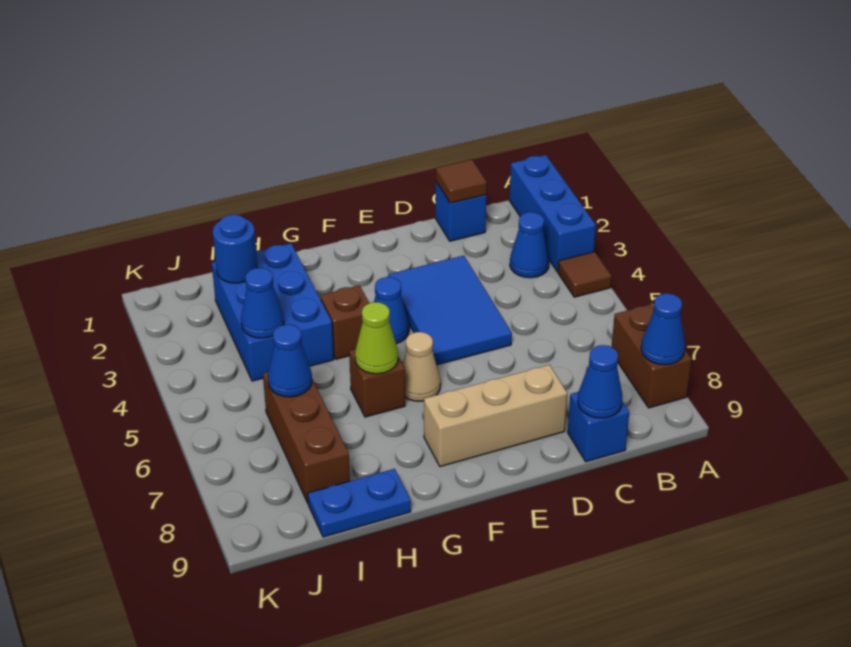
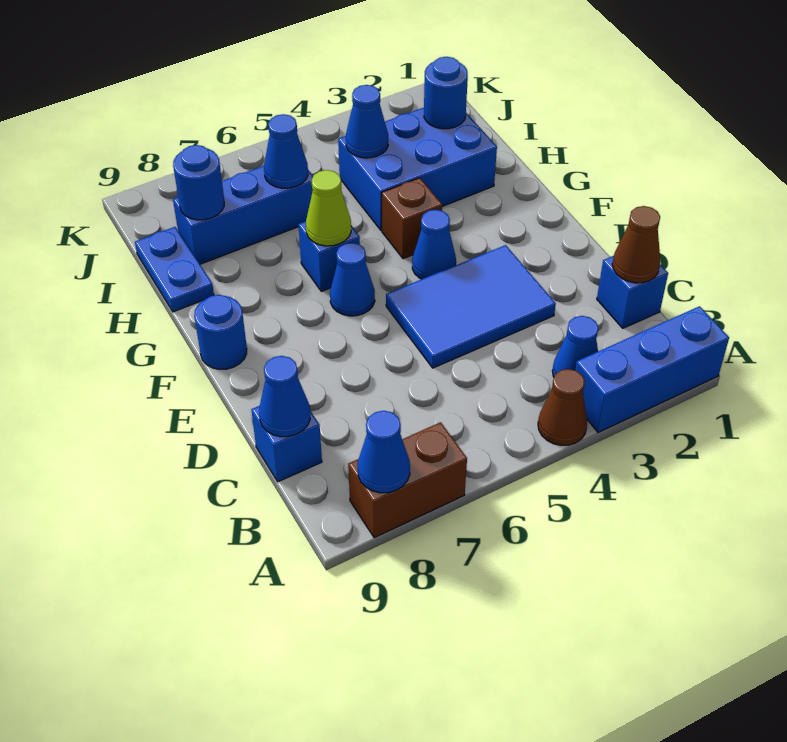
brown tile A4 level 1 -> brown cone A4 level 1
brown tile C1 level 2 -> brown cone C1 level 2
tan brick D8:F8 level 1 -> none
tan cone F6 level 1 -> blue cone F6 level 1
none -> blue round brick F9 level 1
brown brick G6 level 1 -> blue brick G6 level 1
brown brick I6:I8 level 1 -> blue brick I6:I8 level 1
none -> blue round brick I8 level 2

